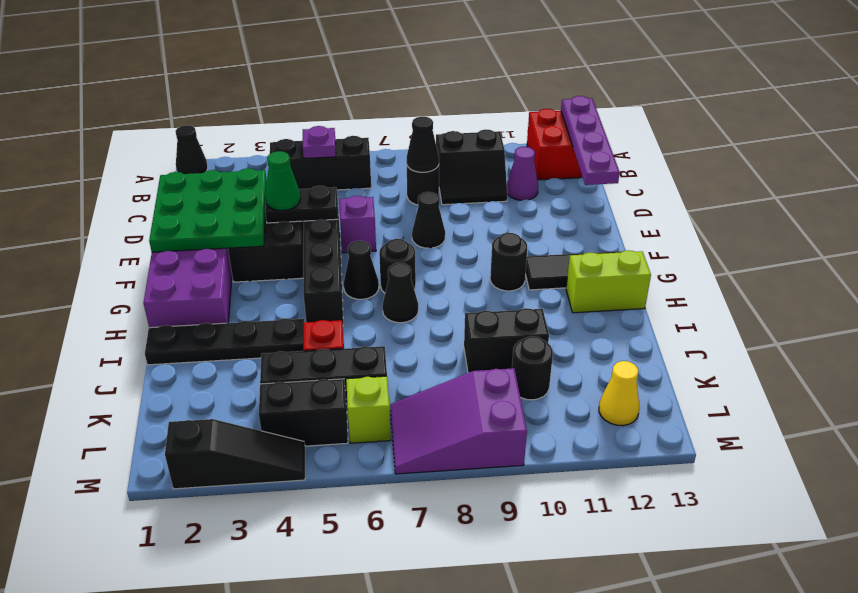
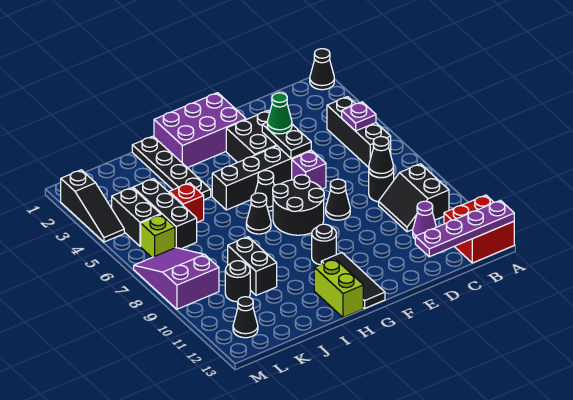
green plate D1:F3 level 2 -> none
black round brick G7 level 1 -> black round brick F7:G8 level 1
yellow cone L12 level 1 -> black cone L12 level 1

